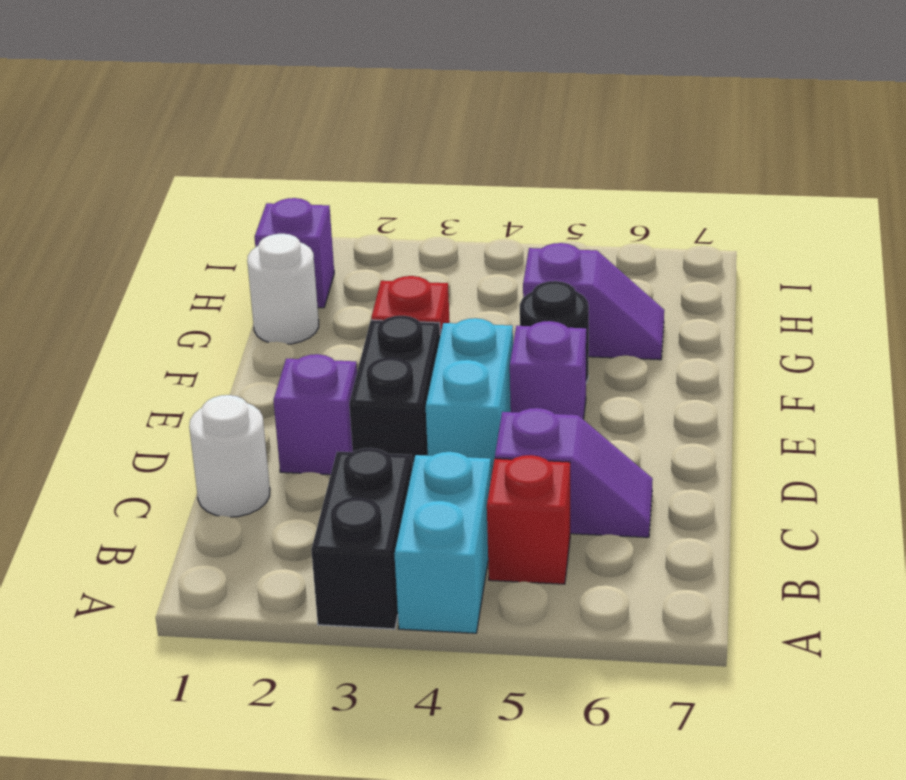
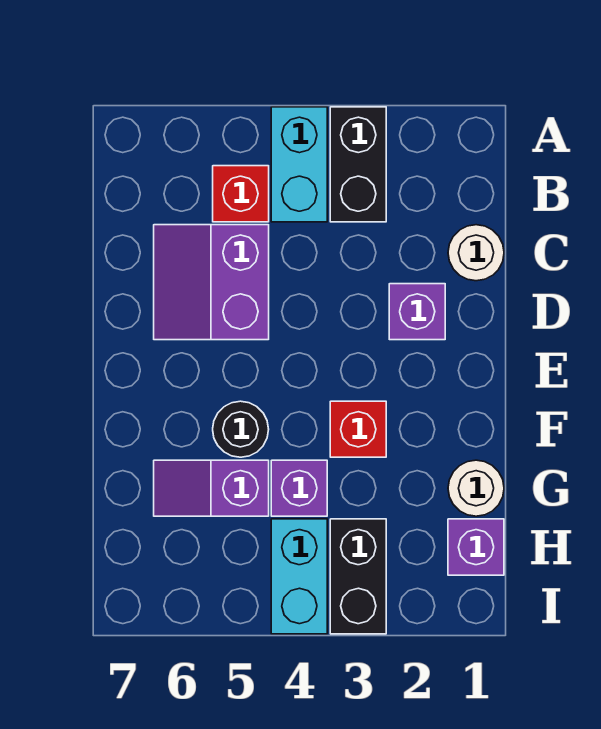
purple slope C5:C6 level 1 top 5 -> purple slope C5:D6 level 1 top 5
black brick D3:E3 level 1 -> black brick H3:I3 level 1
cyan brick D4:E4 level 1 -> cyan brick H4:I4 level 1
purple brick E5 level 1 -> purple brick G4 level 1

